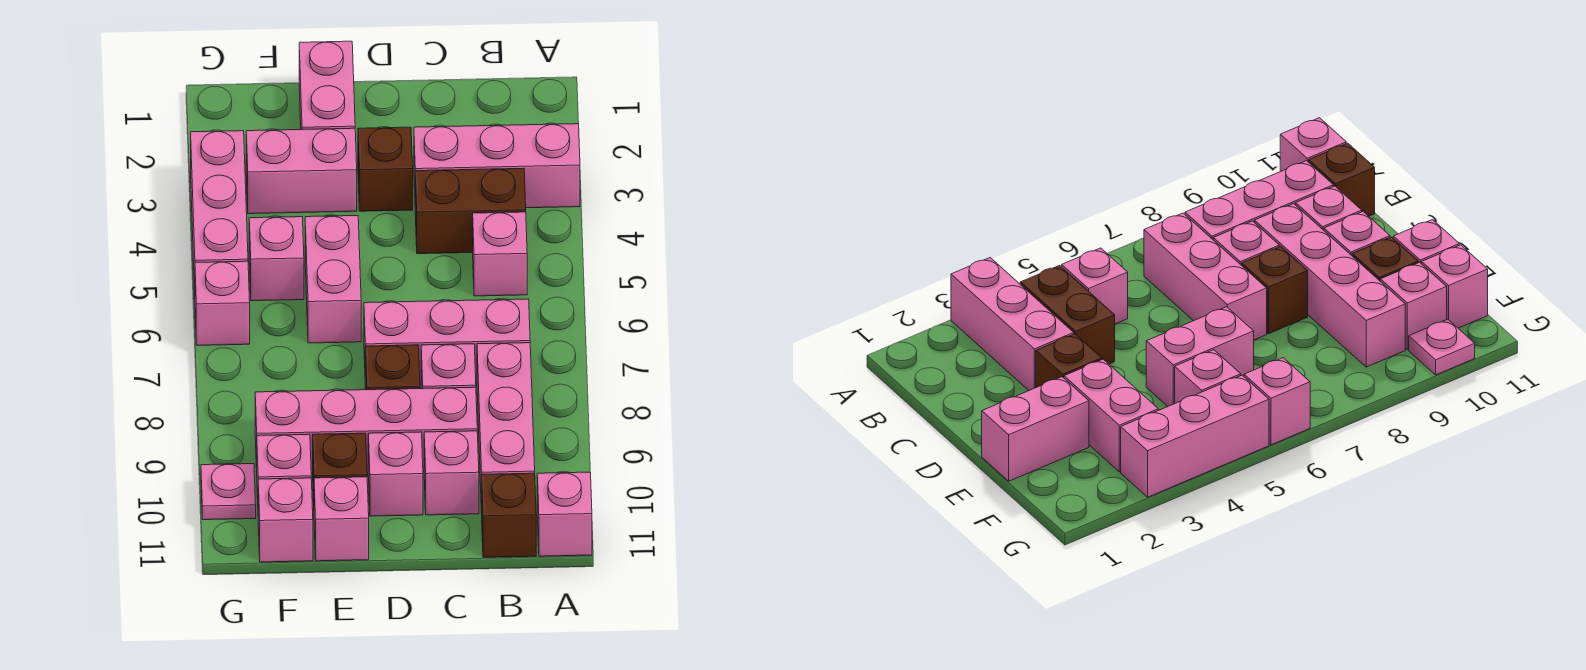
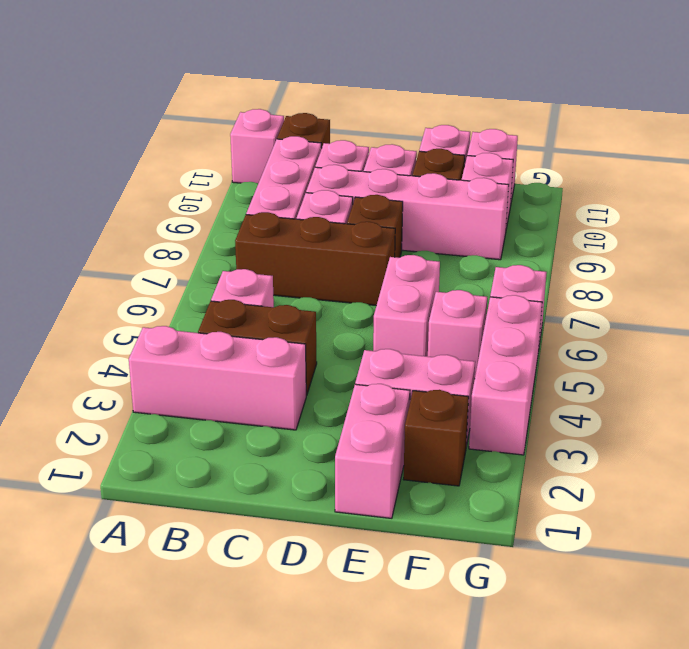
pink brick B7:D7 level 1 -> brown brick B7:D7 level 1
brown brick D3 level 1 -> brown brick F2 level 1
pink plate G10 level 1 -> none

